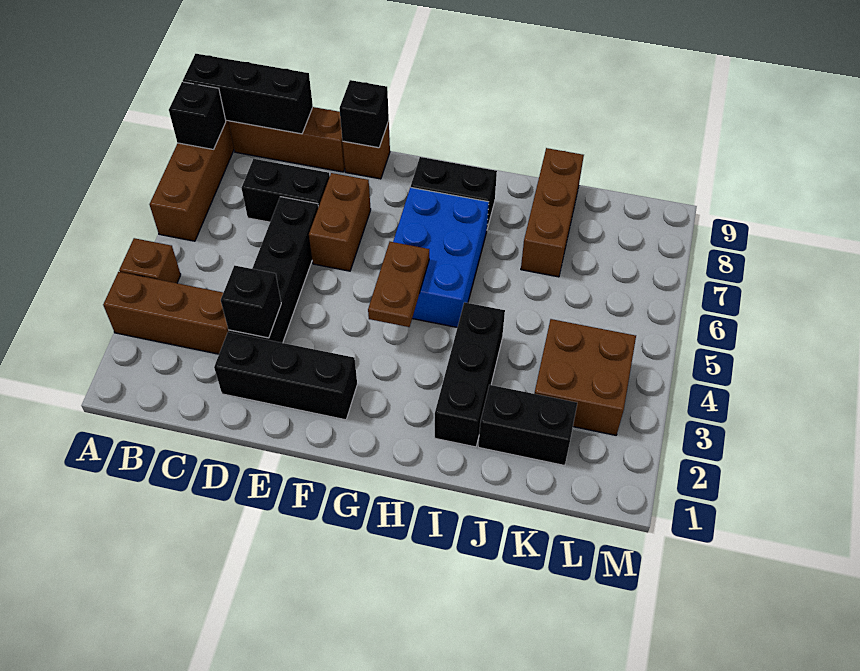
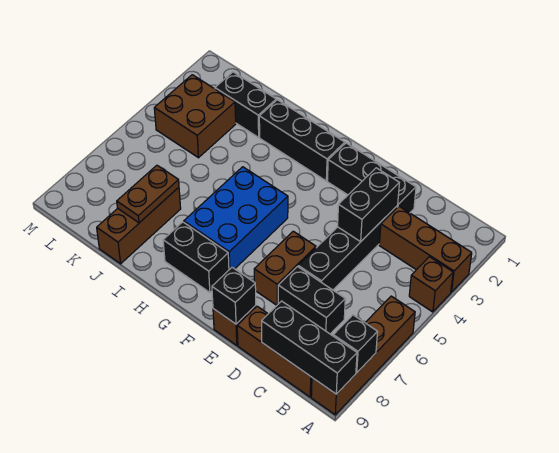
black brick D3 level 2 -> black brick D3:D4 level 2
brown plate G4:G5 level 2 -> brown plate J7:J8 level 2
black brick I2:I4 level 1 -> black brick G2:I2 level 1

